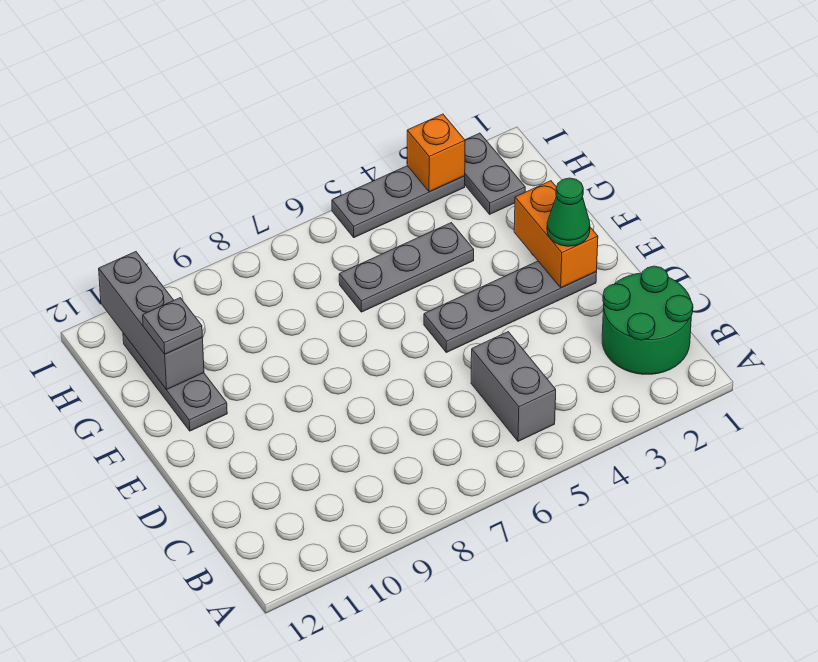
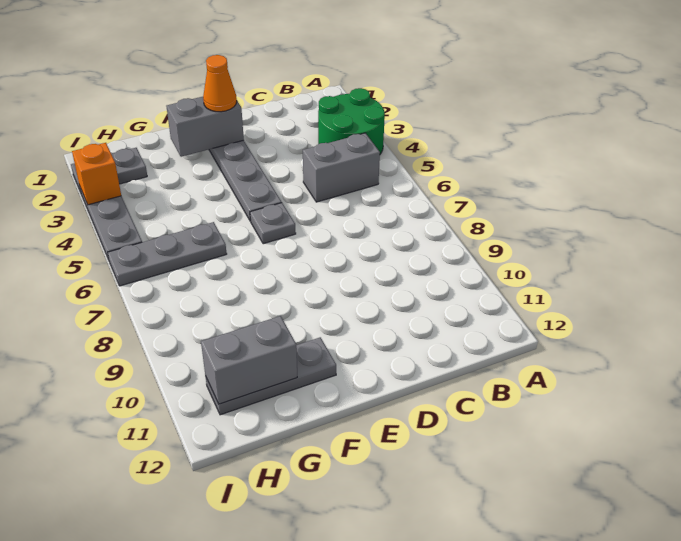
green round brick B1:C2 level 1 -> green round brick A3:B4 level 1
orange brick E2:F2 level 2 -> grey brick E2:F2 level 2
green cone E2 level 3 -> orange cone E2 level 3
grey plate G4:G6 level 1 -> grey plate G6:I6 level 1
grey brick G11:I11 level 2 -> grey brick G11:H11 level 2
grey plate G11 level 3 -> grey plate E6 level 1

